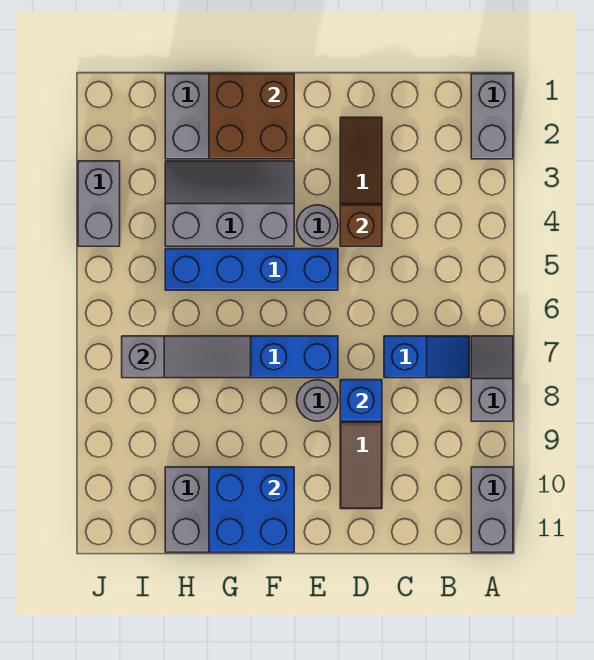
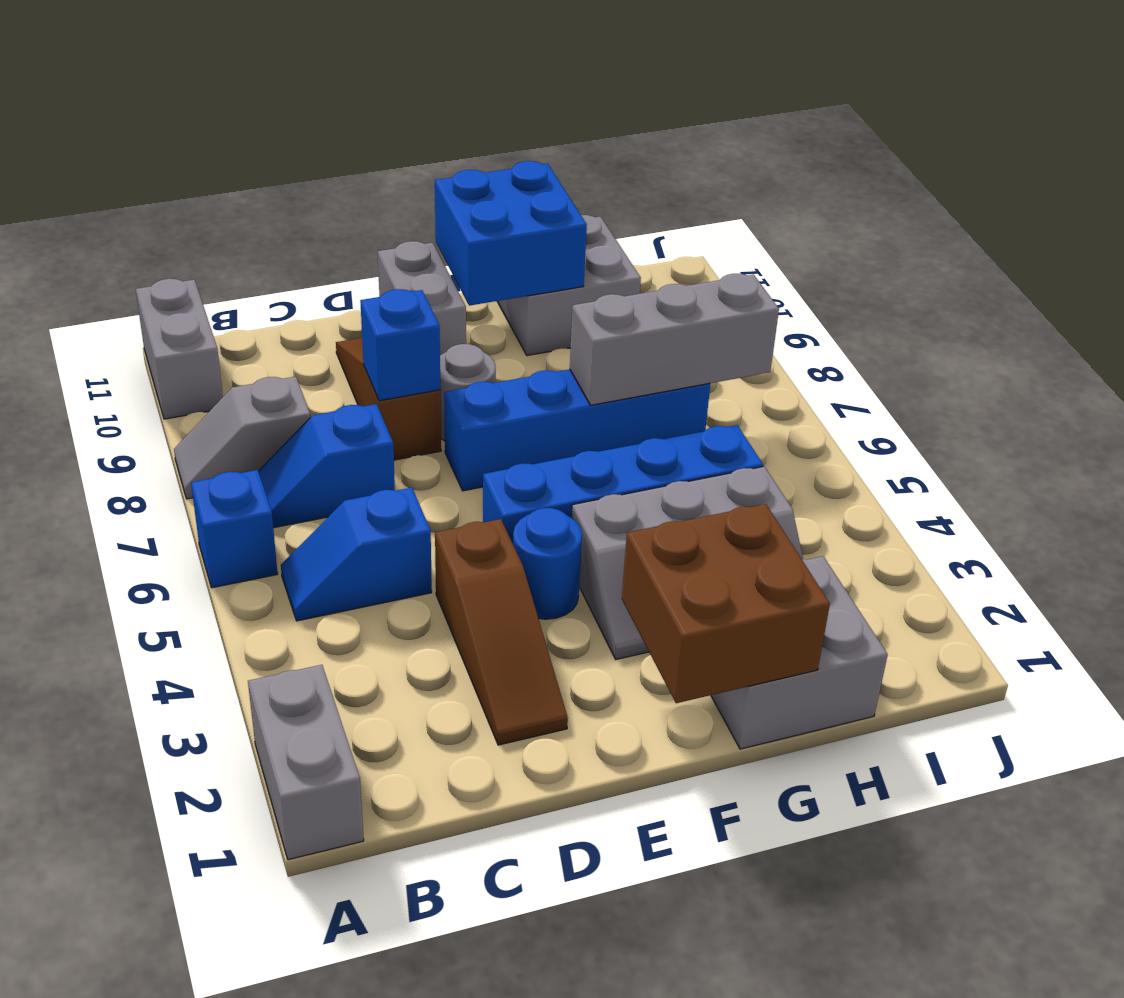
none -> blue brick A6 level 1
grey slope A7:A8 level 1 top 8 -> grey slope A8:B8 level 1 top B
none -> blue slope B5:C5 level 1 top C
brown brick D4 level 2 -> none
grey round brick E4 level 1 -> blue round brick E4 level 1
grey slope G7:I7 level 2 top I -> grey brick G7:I7 level 2
grey brick J3:J4 level 1 -> grey brick E10:E11 level 1

